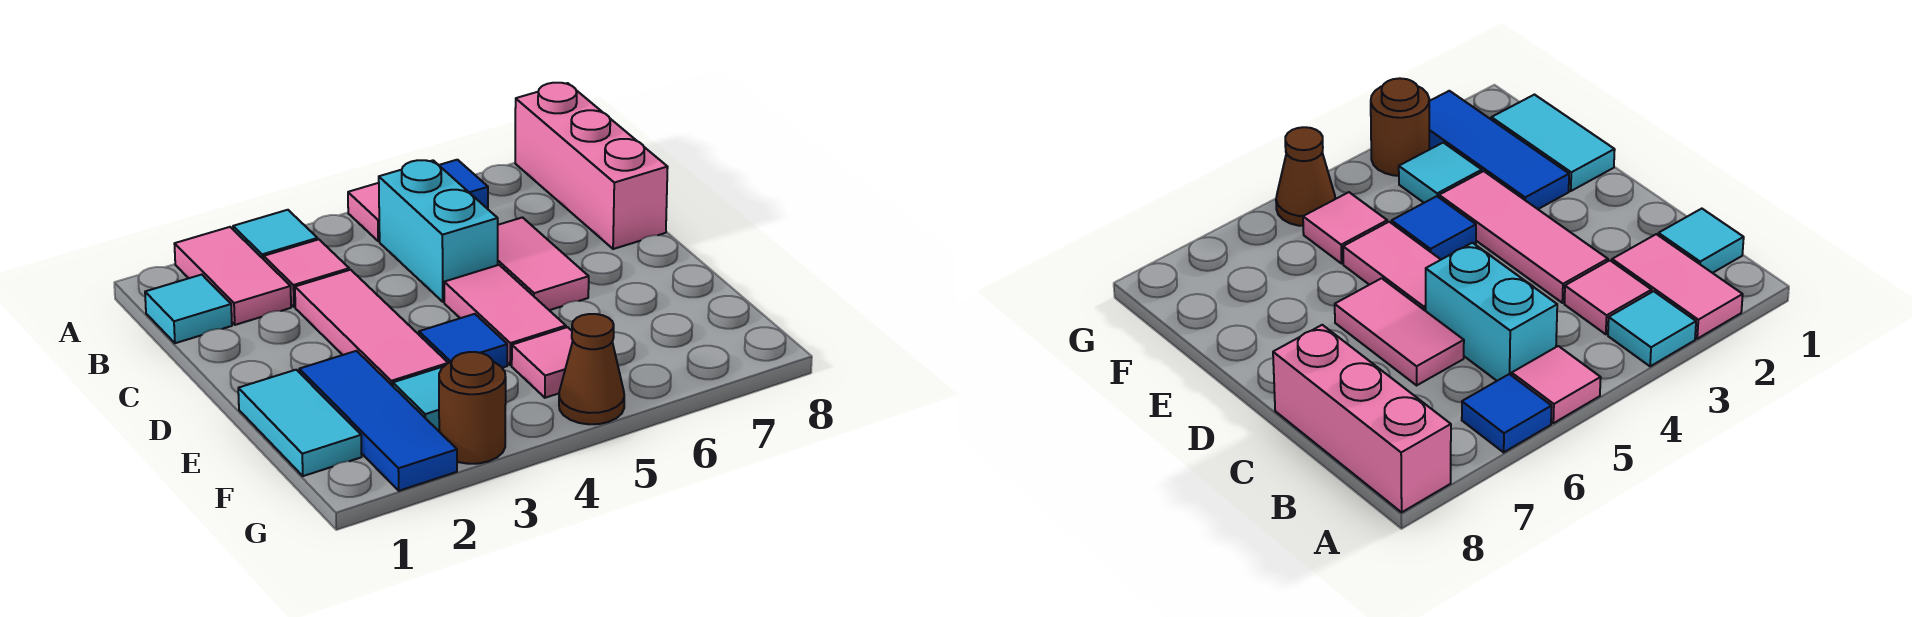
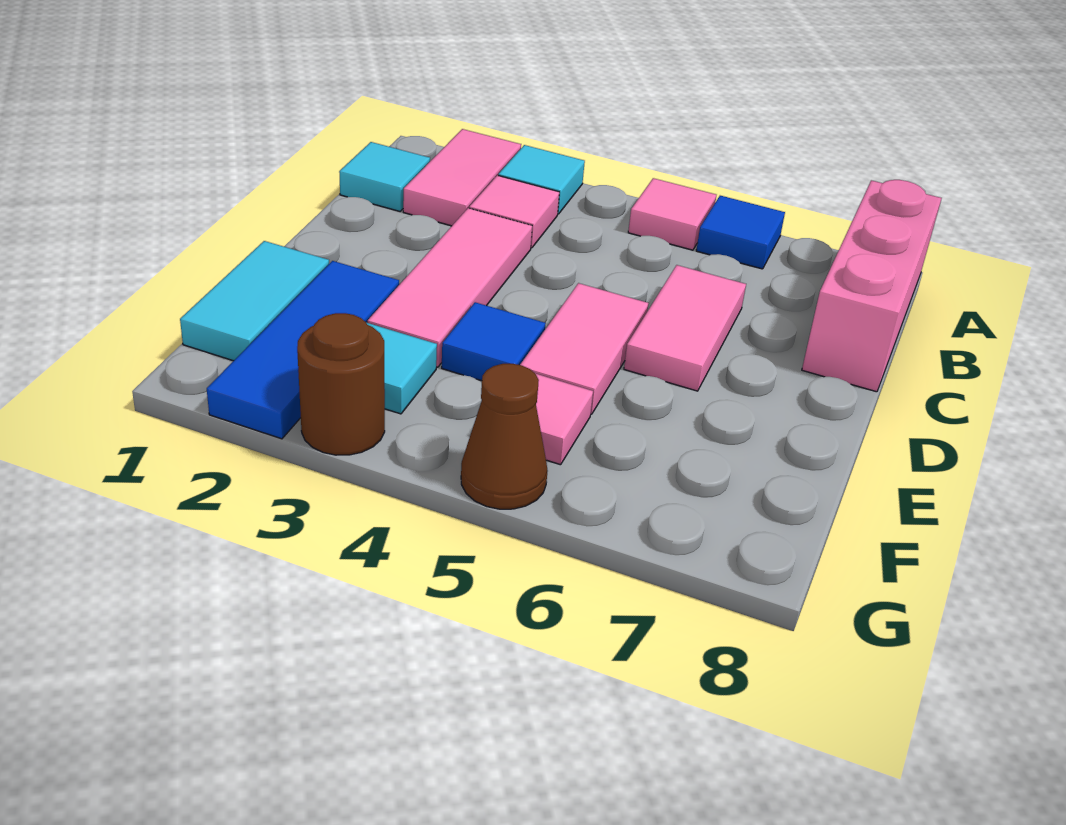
cyan brick B5:C5 level 1 -> none

